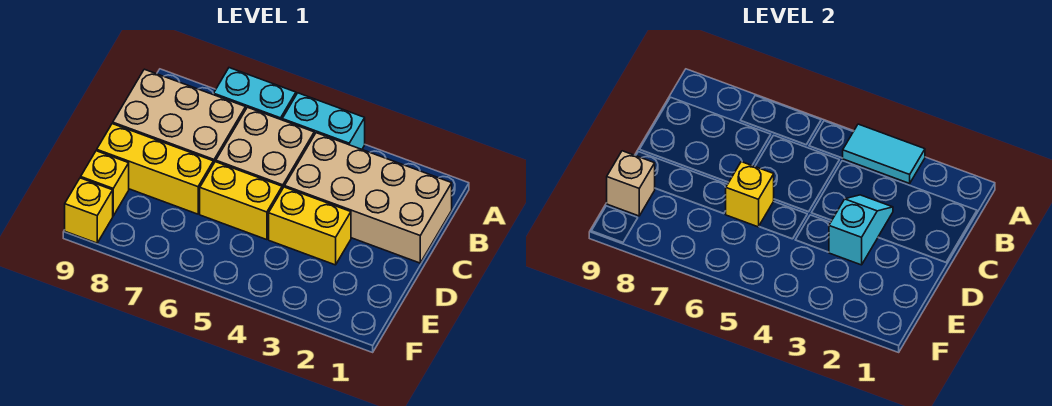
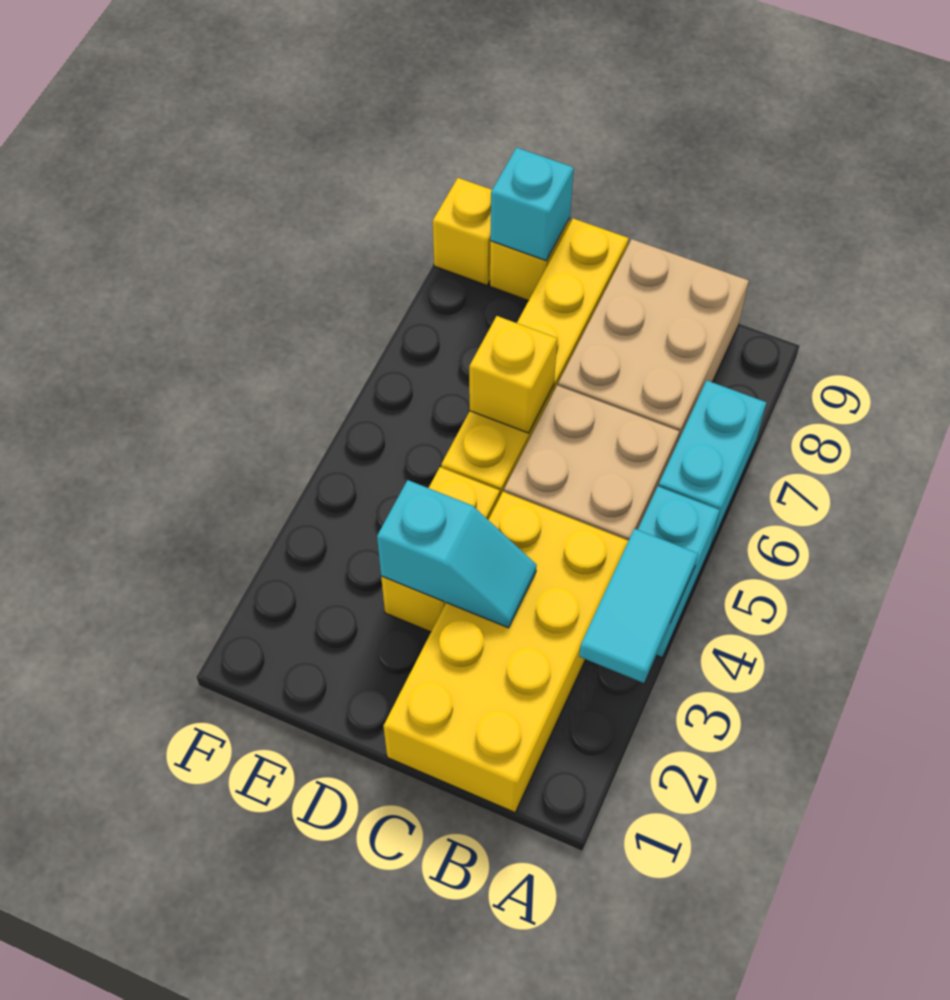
tan brick B1:C4 level 1 -> yellow brick B1:C4 level 1
tan brick E9 level 2 -> cyan brick E9 level 2

